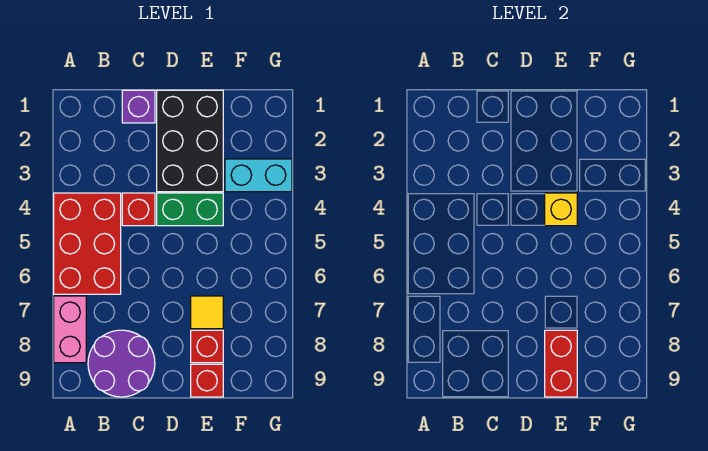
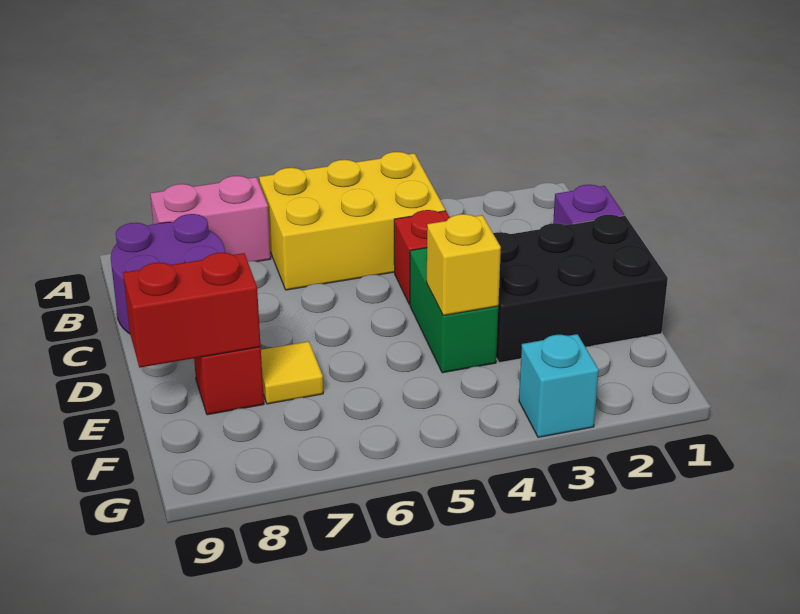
red brick A4:B6 level 1 -> yellow brick A4:B6 level 1
red brick E9 level 1 -> none
cyan brick F3:G3 level 1 -> cyan brick G3 level 1

